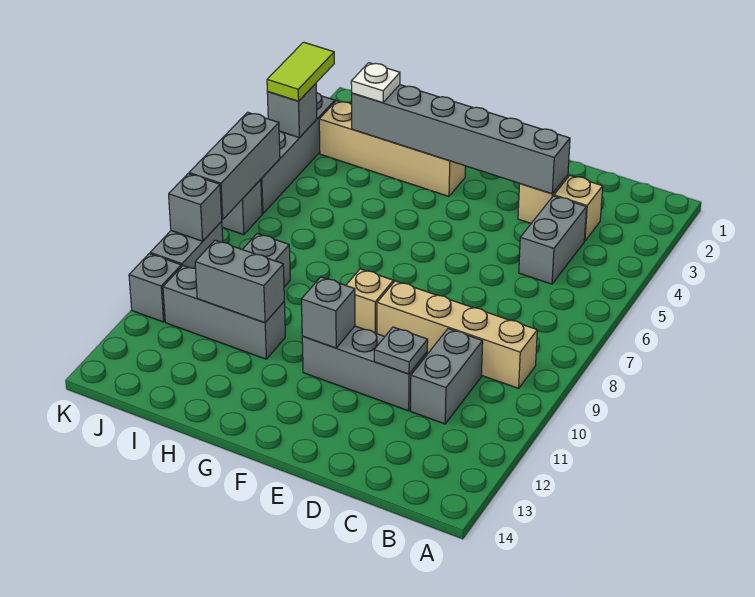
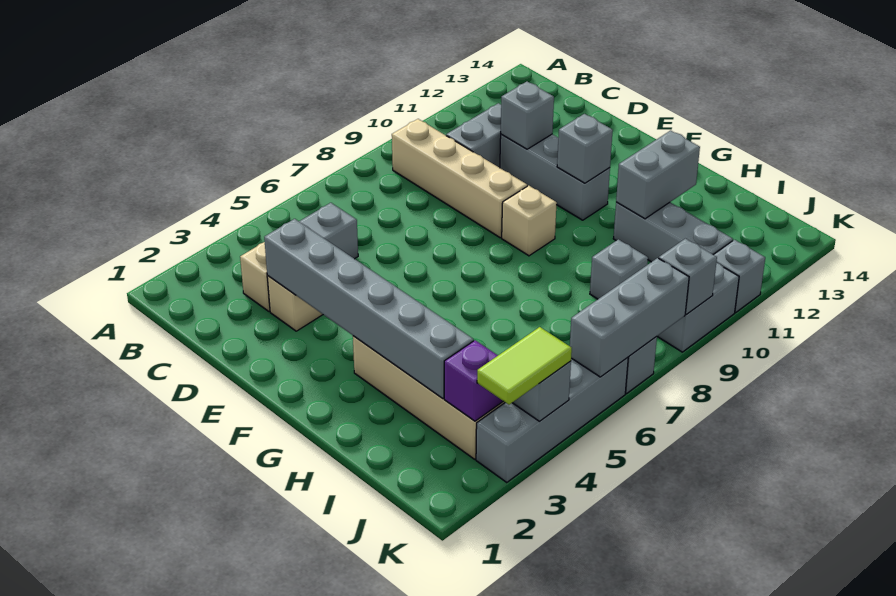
grey plate D11 level 2 -> grey brick D11 level 2
grey brick H11:I11 level 2 -> grey brick H11:H12 level 2
white plate I3 level 3 -> none
none -> purple brick J3 level 2

